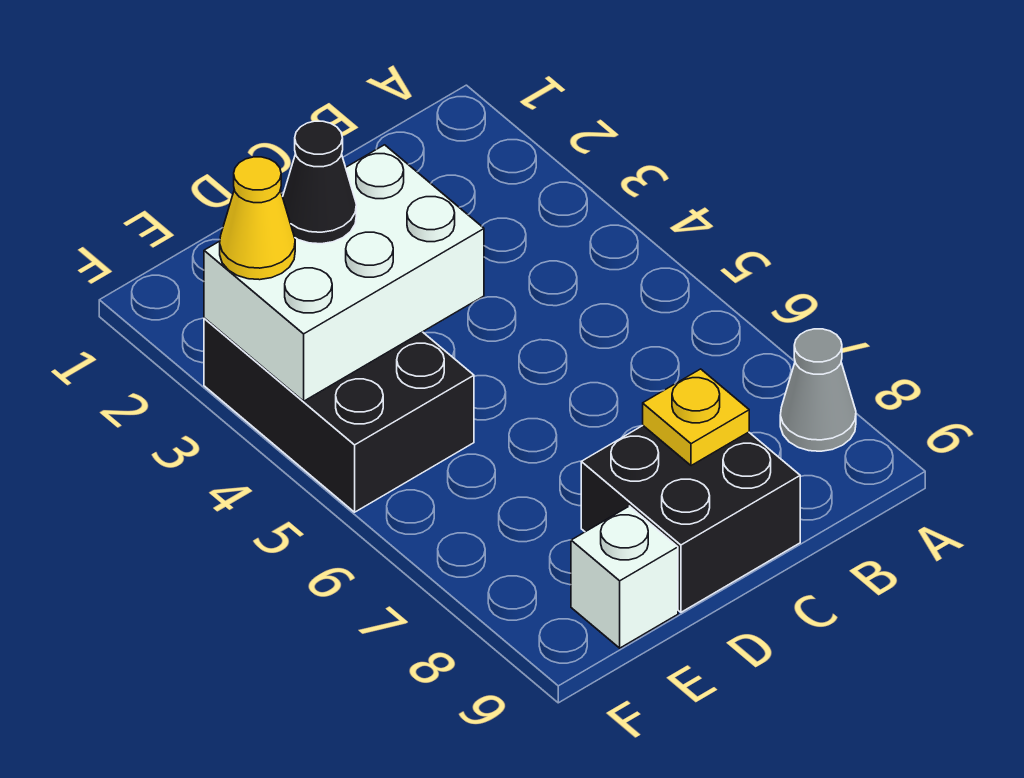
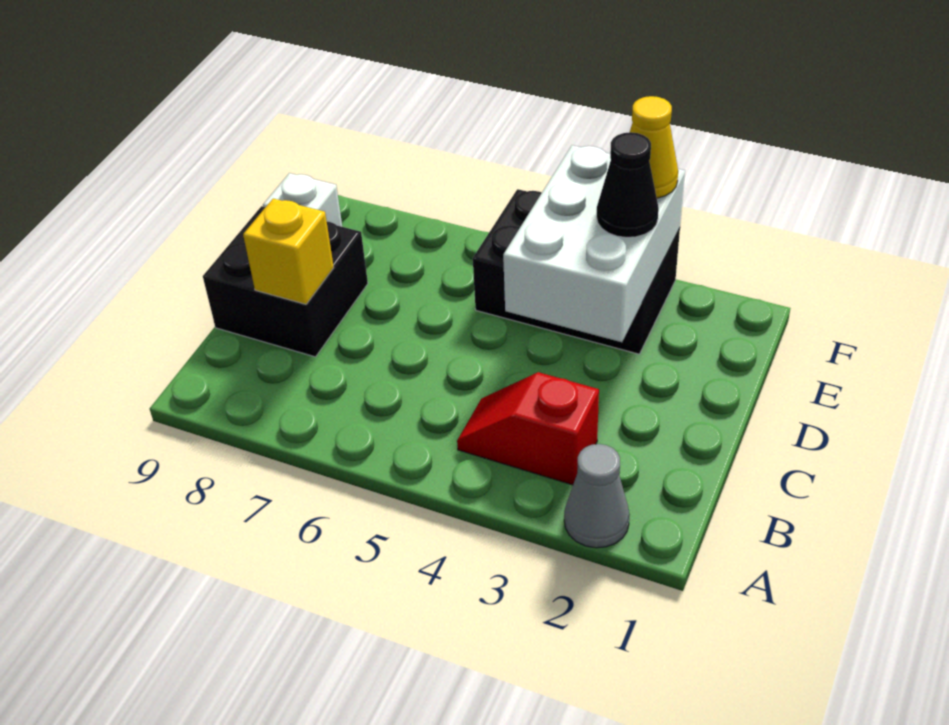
grey cone A8 level 1 -> grey cone A2 level 1
none -> red slope B3:B4 level 1 top 3
yellow plate C8 level 2 -> yellow brick C8 level 2

